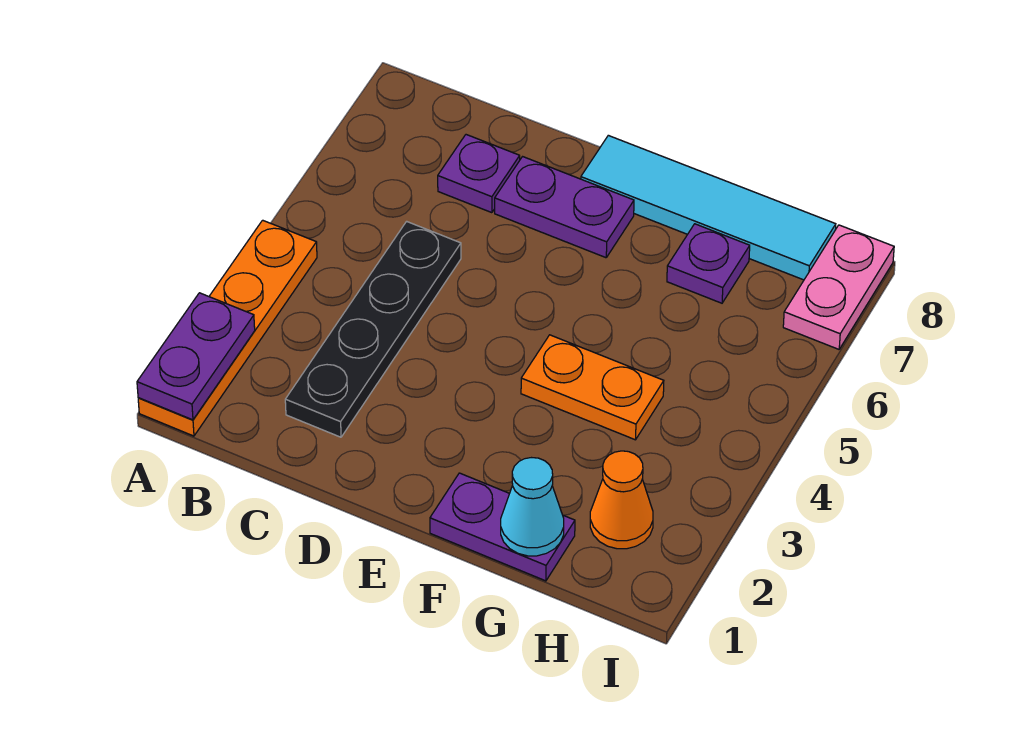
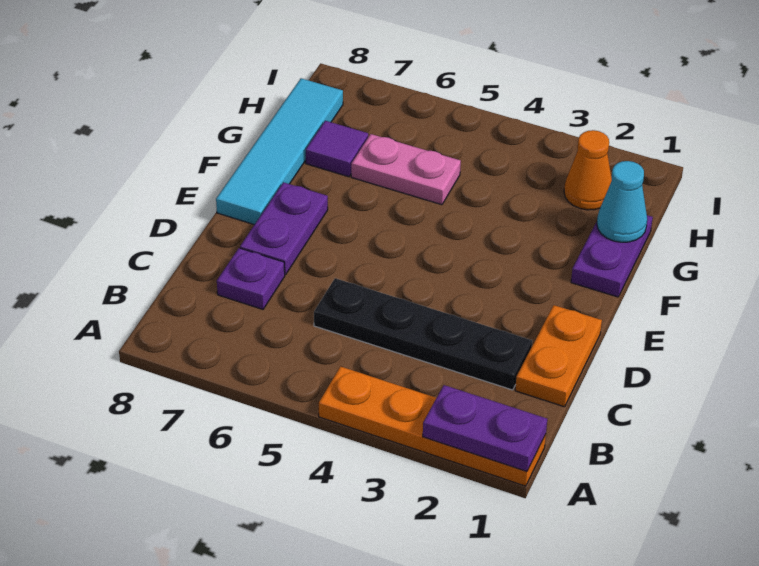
orange plate F4:G4 level 1 -> orange plate C1:D1 level 1
purple plate G7 level 1 -> purple tile G7 level 1
pink plate I7:I8 level 1 -> pink plate G5:G6 level 1

